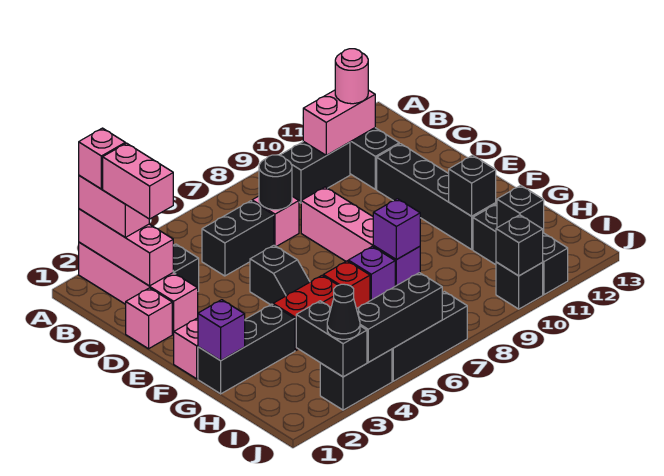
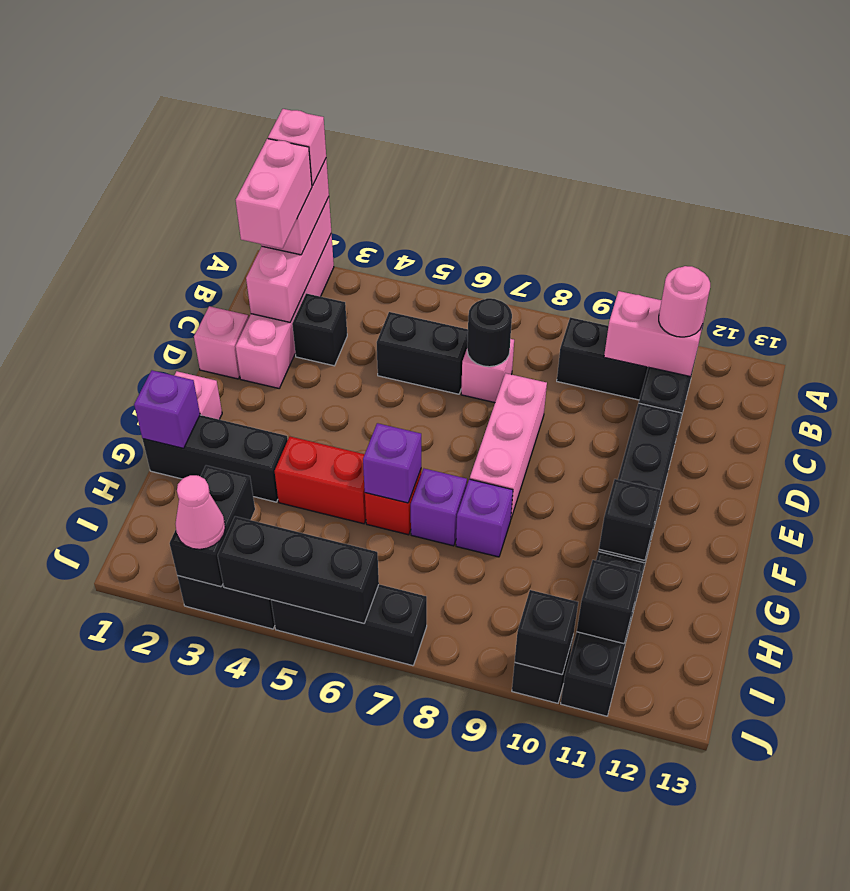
black slope E5:F5 level 1 top E -> none
purple brick G8 level 2 -> purple brick G6 level 2
black cone J3 level 3 -> pink cone J3 level 3

